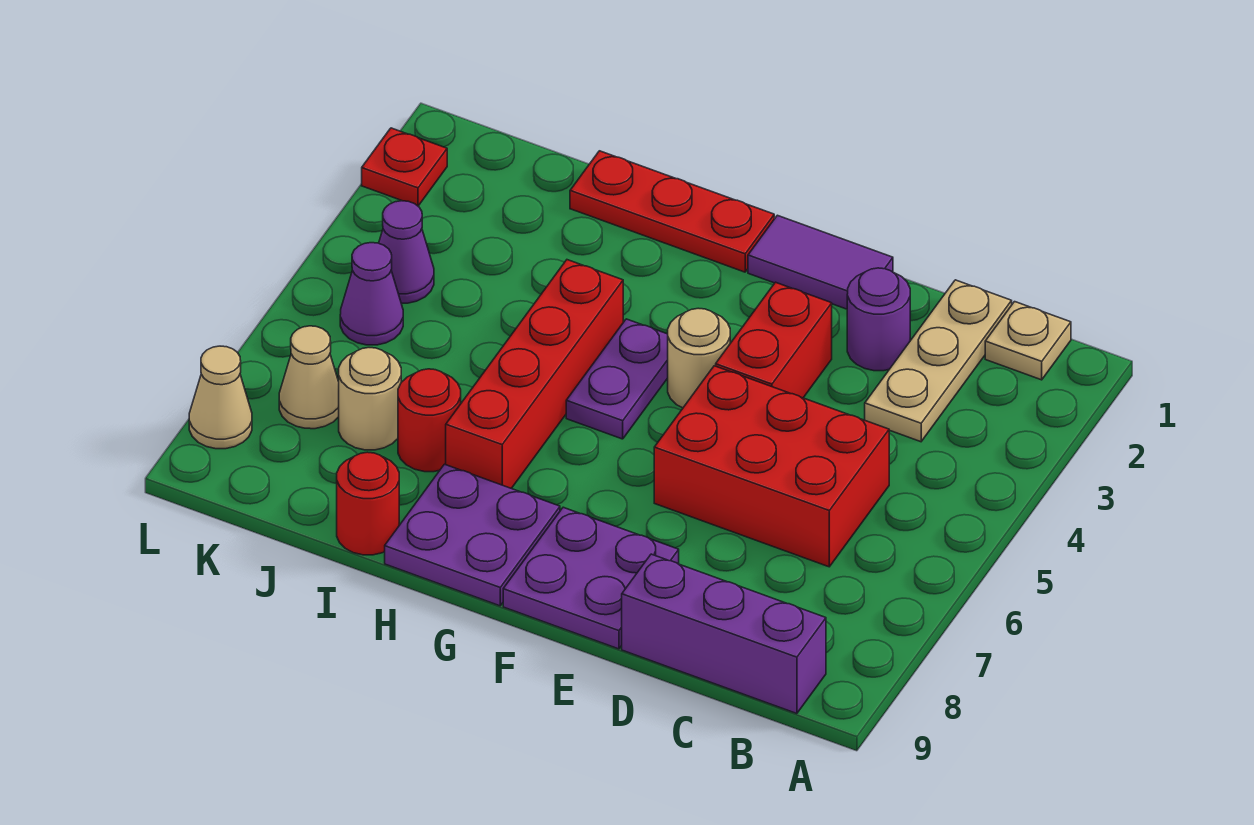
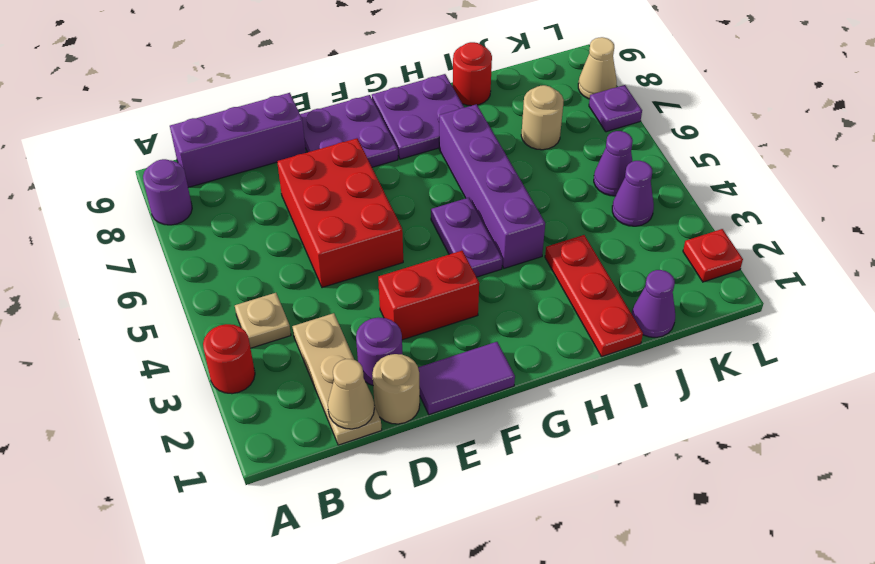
none -> purple round brick A8 level 1
tan plate B1 level 1 -> tan plate B4 level 1
red brick C5:E6 level 1 -> red brick D5:E7 level 1
red brick E3:E4 level 1 -> red brick E3:F3 level 1
tan round brick F4 level 1 -> tan round brick D1 level 1
red plate G1:I1 level 1 -> red plate I1:I3 level 1
red brick H4:H7 level 1 -> purple brick H4:H7 level 1
red round brick I7 level 1 -> red round brick A3 level 1
none -> purple cone J1 level 1
tan cone K7 level 1 -> tan cone C1 level 2
none -> purple plate L7 level 1

